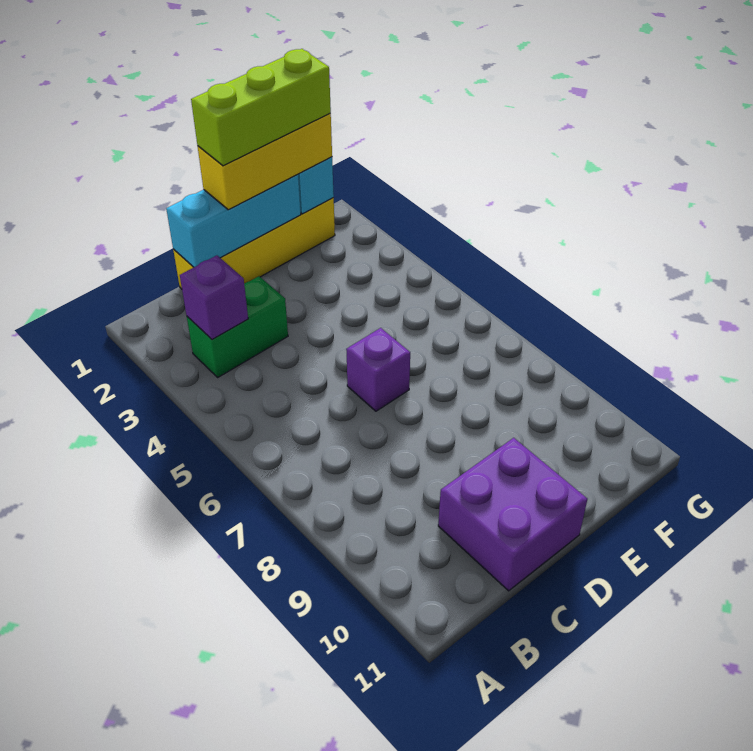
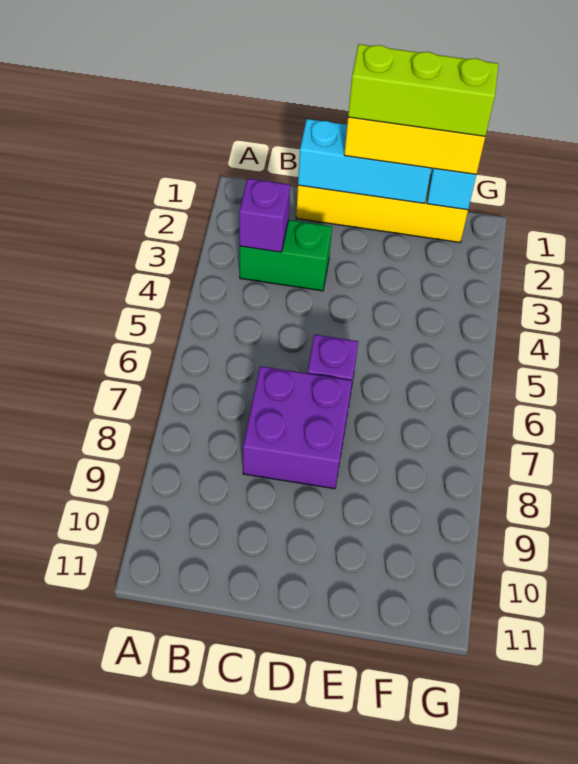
purple brick C10:D11 level 1 -> purple brick C7:D8 level 1

